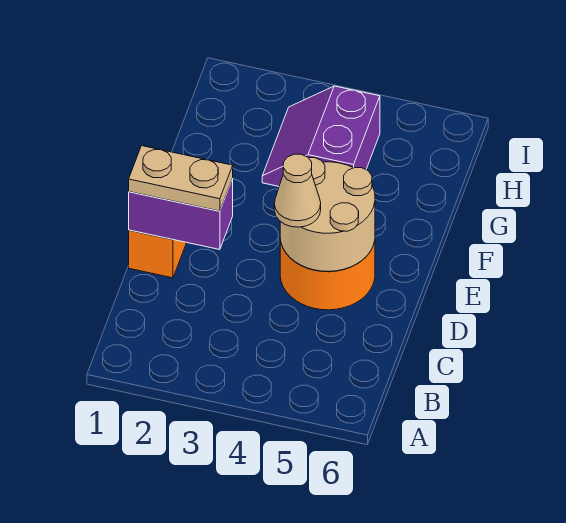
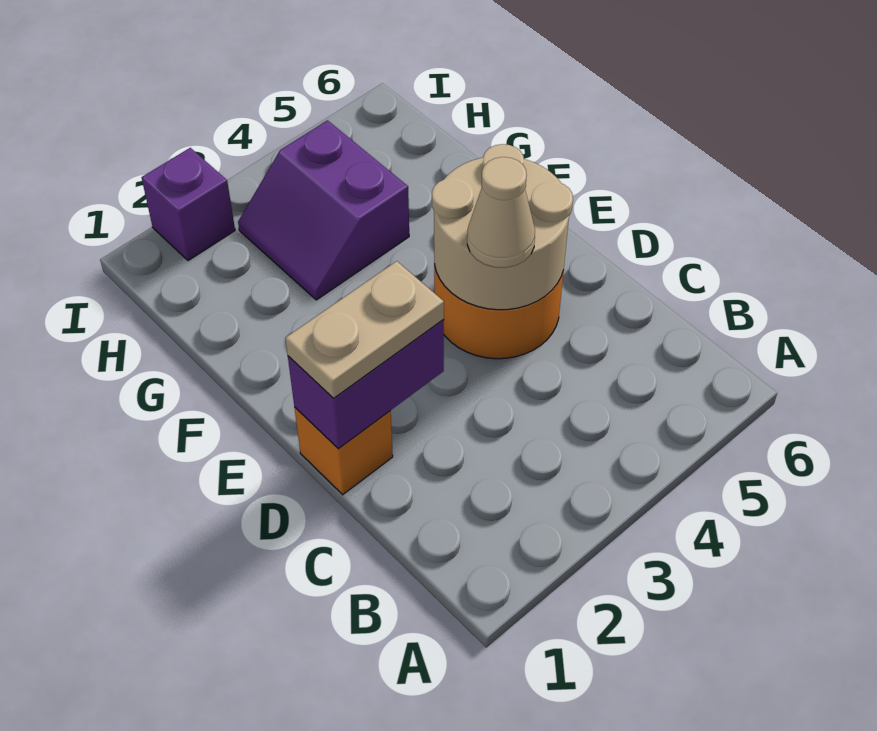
none -> purple brick I2 level 1

